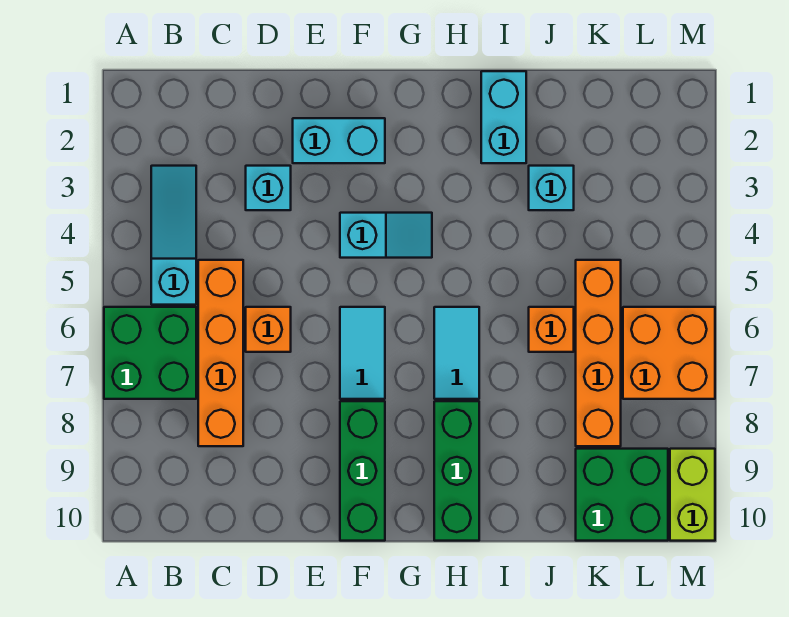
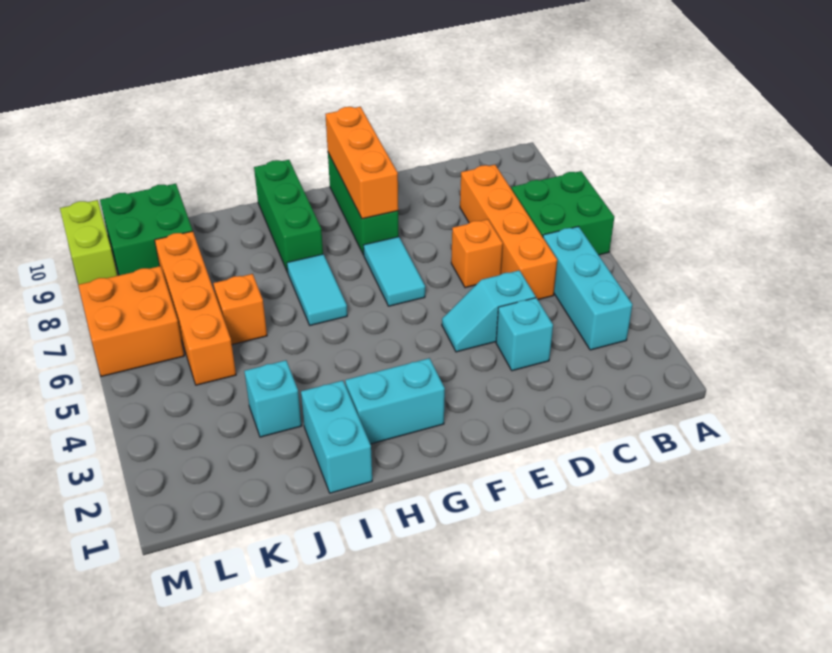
cyan slope B3:B5 level 1 top 5 -> cyan brick B3:B5 level 1
cyan brick E2:F2 level 1 -> cyan brick G2:H2 level 1
cyan slope F4:G4 level 1 top F -> cyan slope D4:E4 level 1 top D
none -> orange brick F8:F10 level 2

